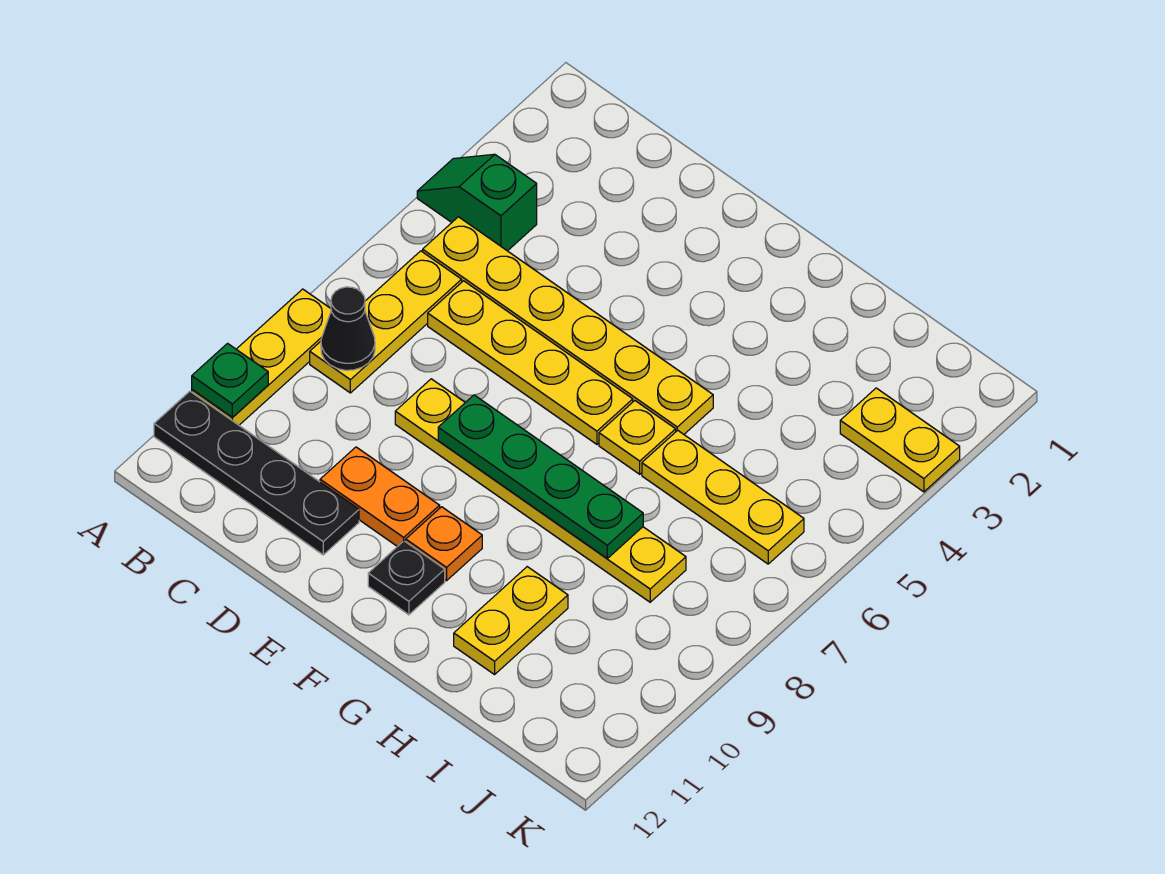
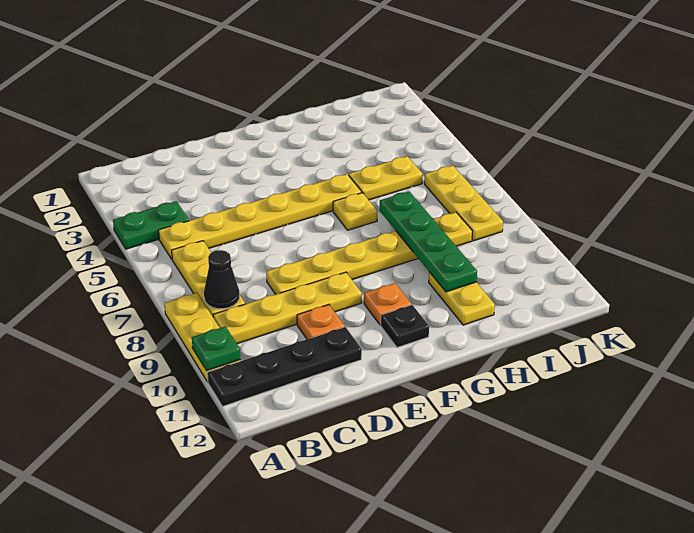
green slope A4:B4 level 1 top B -> green plate A4:B4 level 1
yellow plate C6:F6 level 1 -> yellow plate B9:E9 level 1
orange plate D10:E10 level 1 -> orange plate D10 level 1
green plate E8:H8 level 2 -> green plate H7:H10 level 2
yellow plate H6:J6 level 1 -> yellow plate J6:J8 level 1
yellow plate J3:K3 level 1 -> yellow plate H5:I5 level 1

